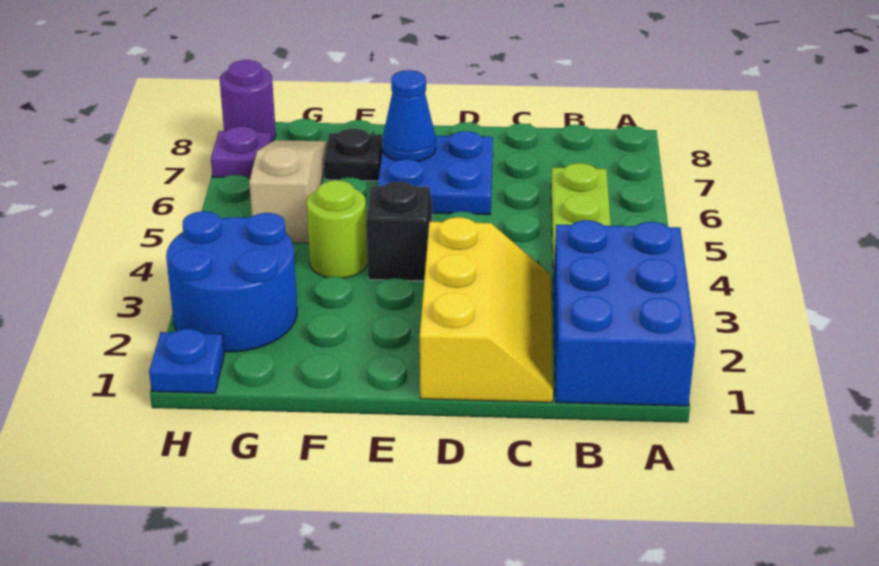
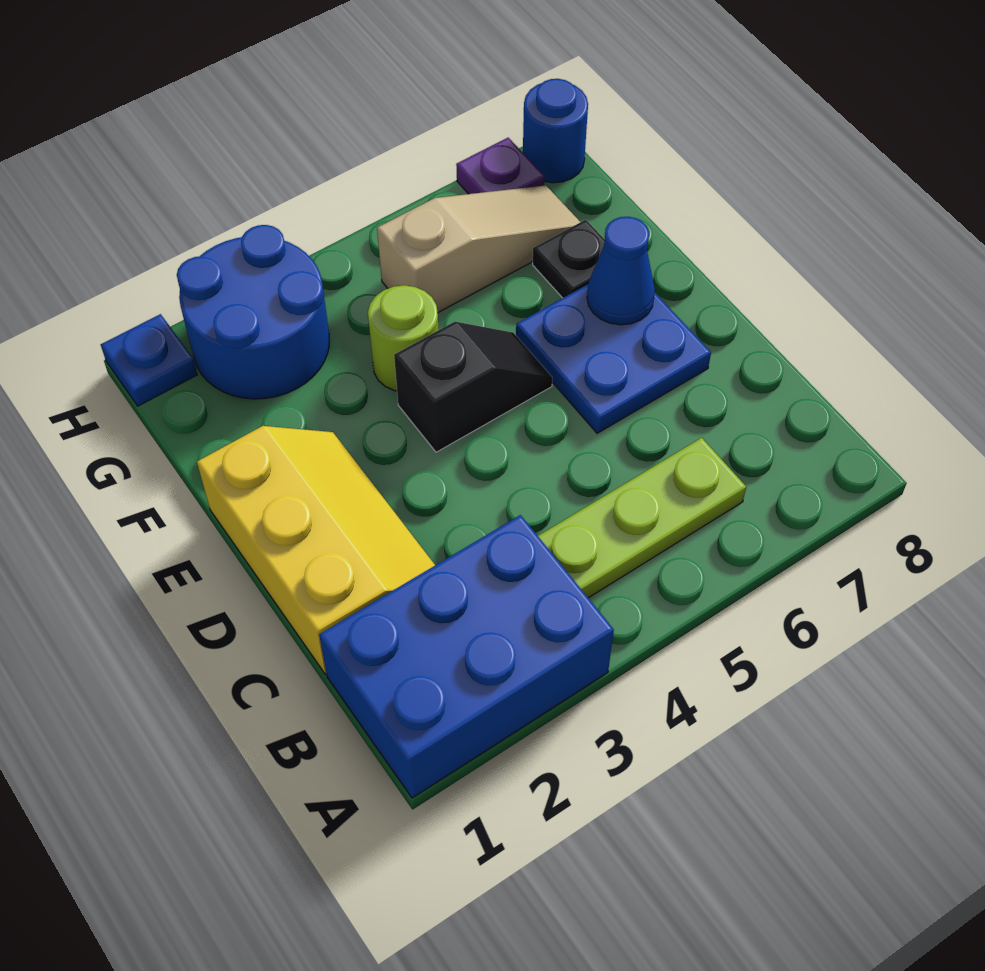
yellow slope C1:D3 level 1 top D -> yellow slope C1:E2 level 1 top 1
purple round brick H8 level 1 -> blue round brick H8 level 1

